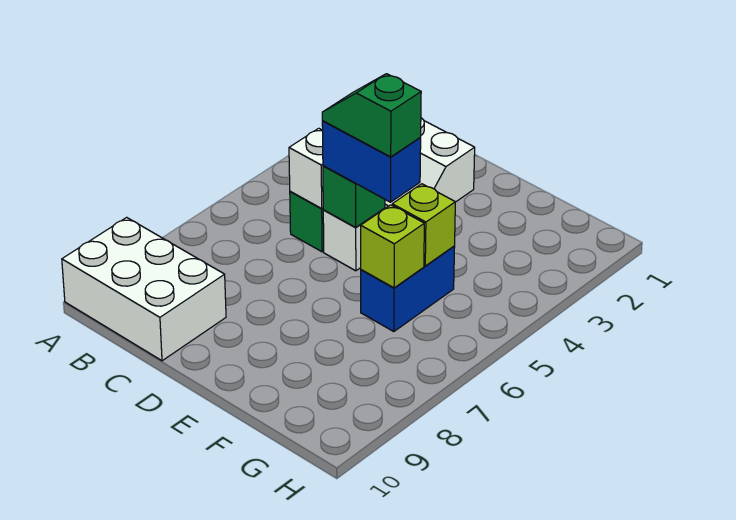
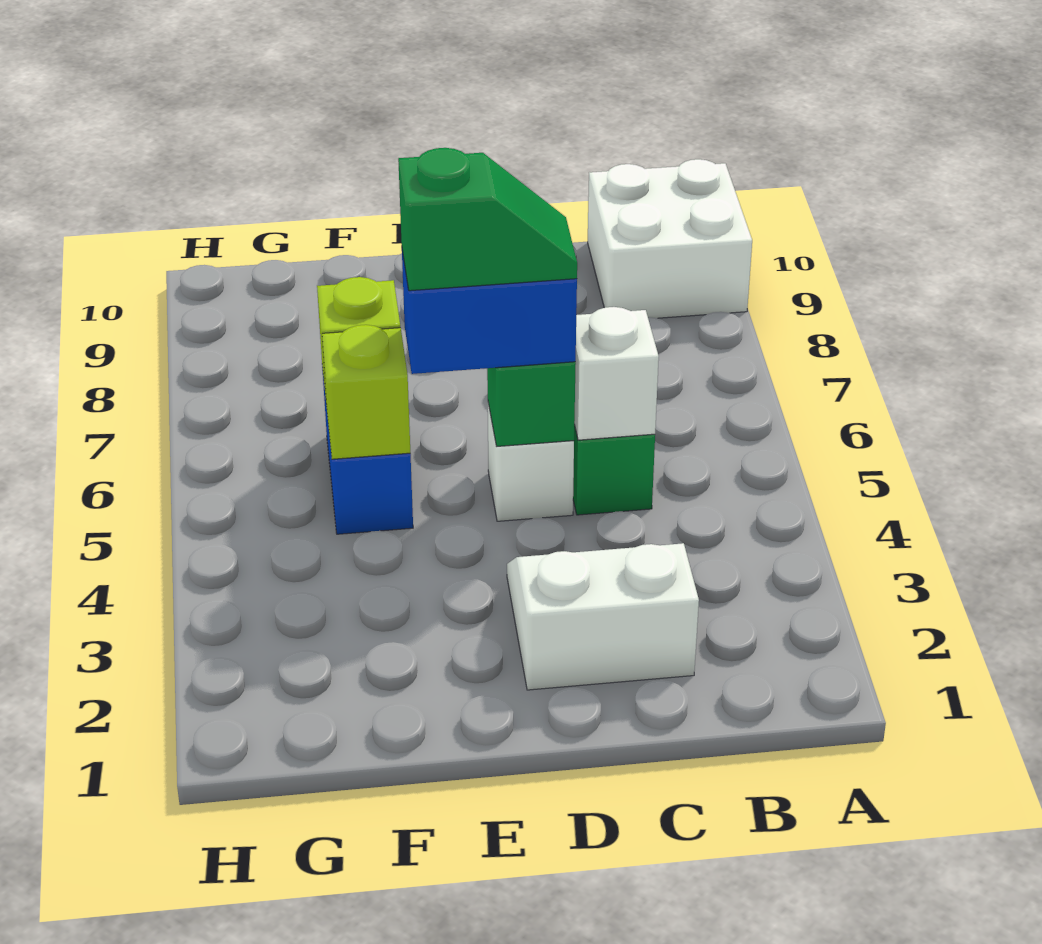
white brick A9:C10 level 1 -> white brick A9:B10 level 1

